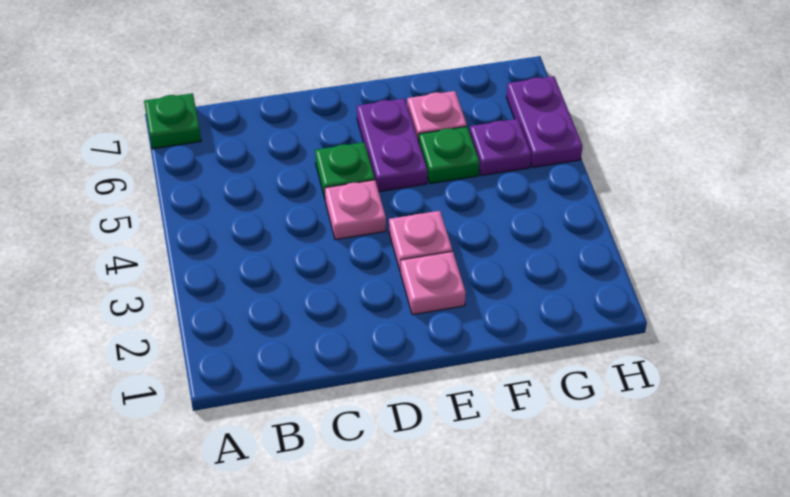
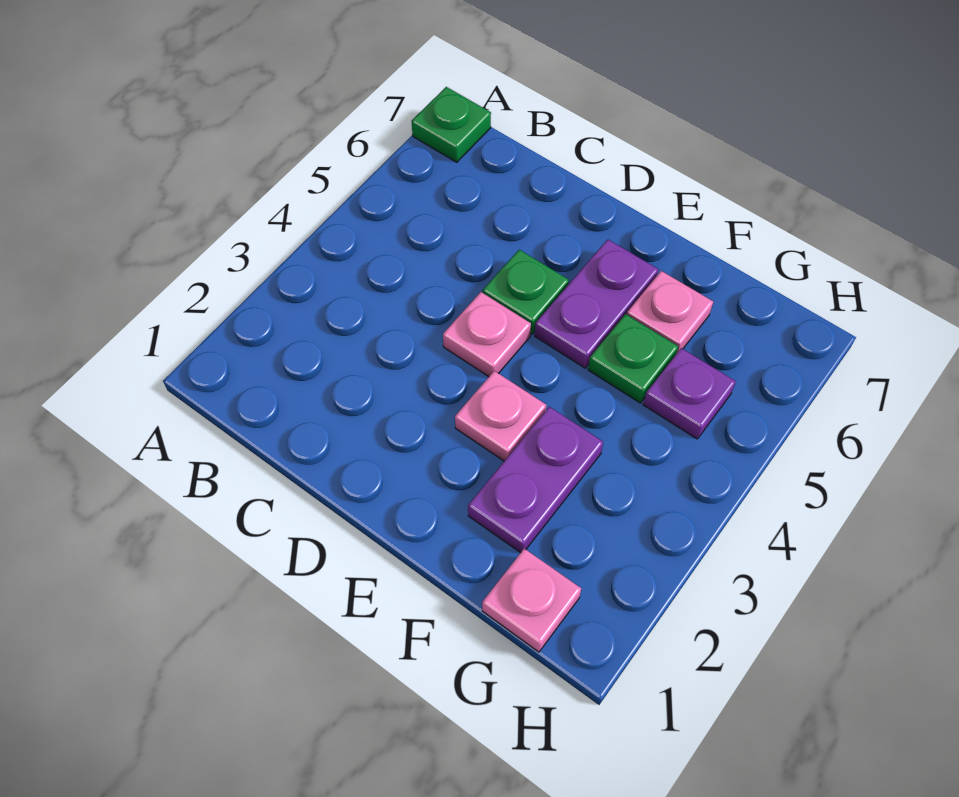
pink plate E2 level 1 -> pink plate G1 level 1
purple plate H5:H6 level 1 -> purple plate F2:F3 level 1

